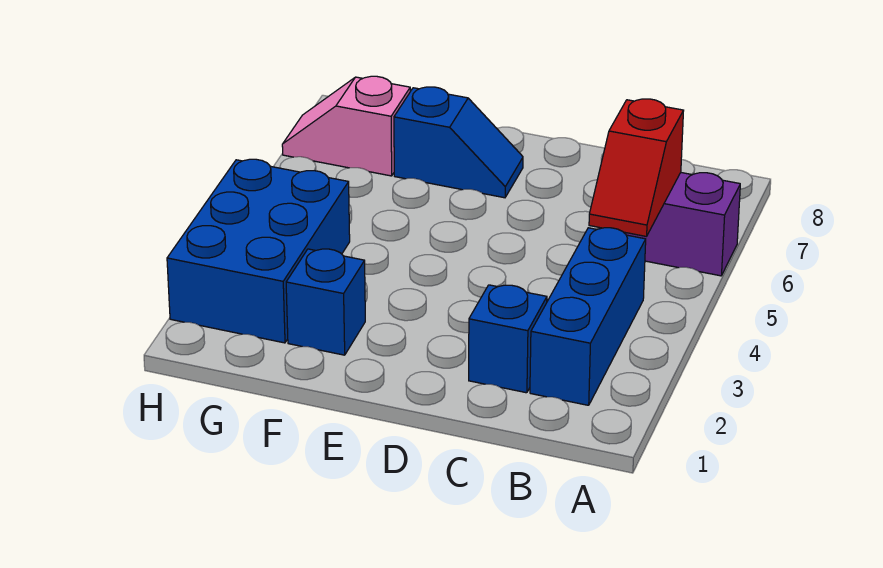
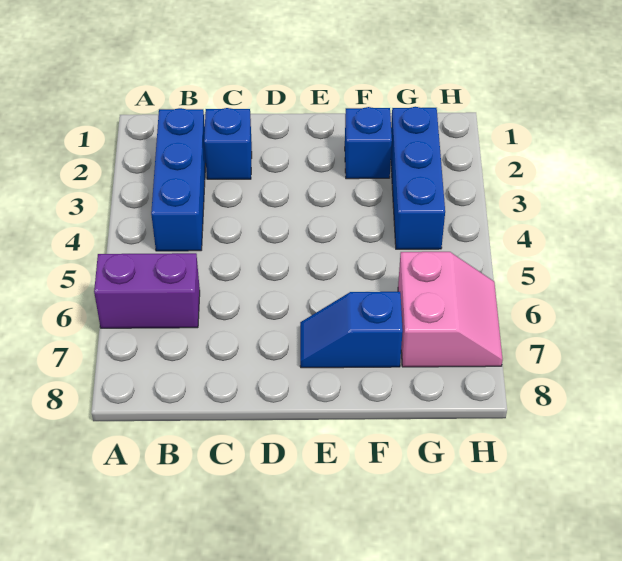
red slope B5:B6 level 2 top 6 -> none
blue brick G2:H4 level 1 -> blue brick G2:G4 level 1
pink slope G7:H7 level 1 top G -> pink slope G6:H7 level 1 top G

